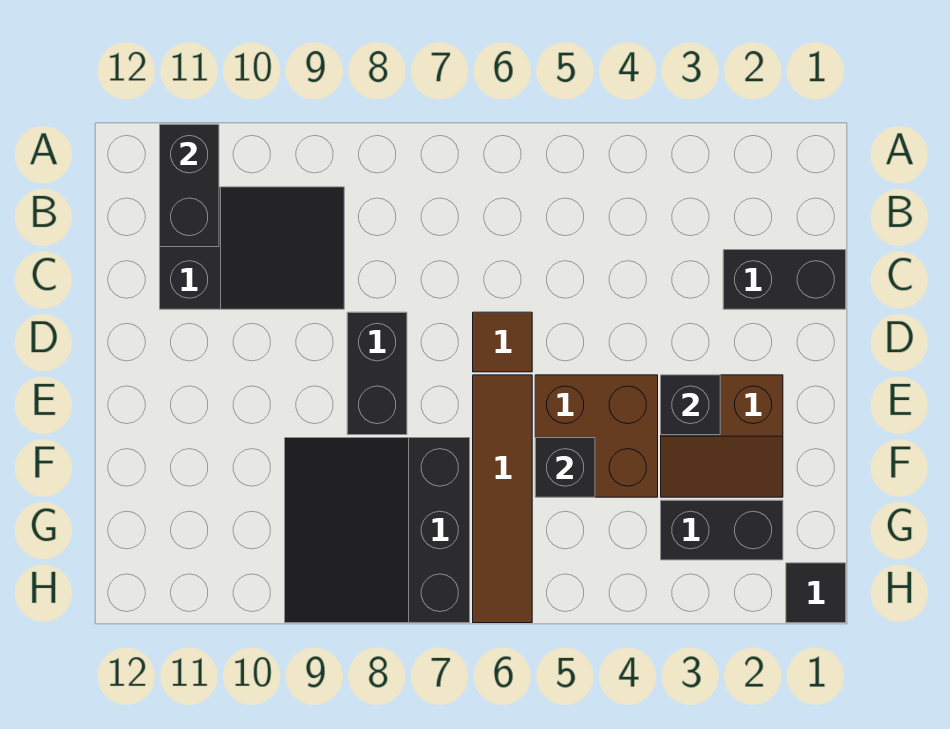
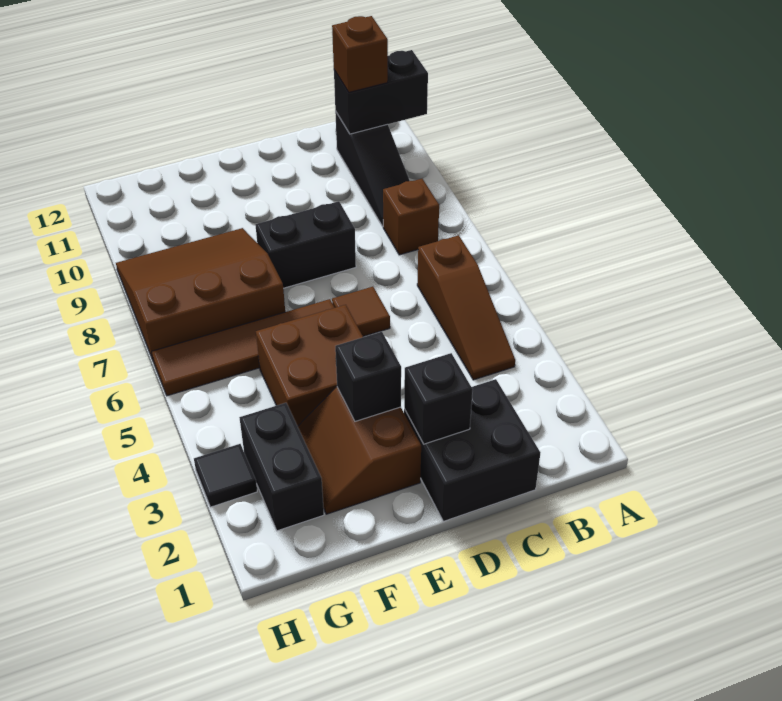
none -> brown slope B4:B6 level 1 top 6
none -> brown brick B8 level 1
black slope B9:C11 level 1 top 11 -> black slope B9:B11 level 1 top 11
none -> brown brick B11 level 3
black brick C1:C2 level 1 -> black brick C1:D2 level 1
black brick F5 level 2 -> black brick D2 level 2
black slope F7:H9 level 1 top 7 -> brown slope F7:H9 level 1 top 7
black tile H1 level 1 -> black tile H3 level 1

